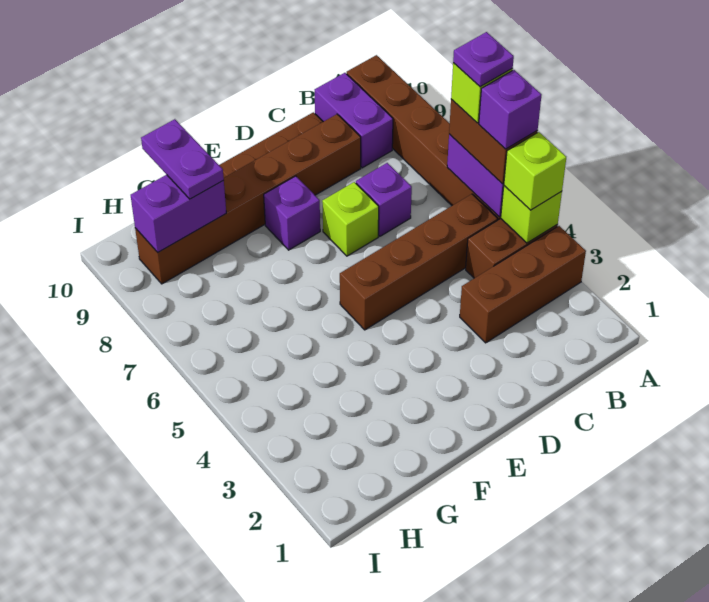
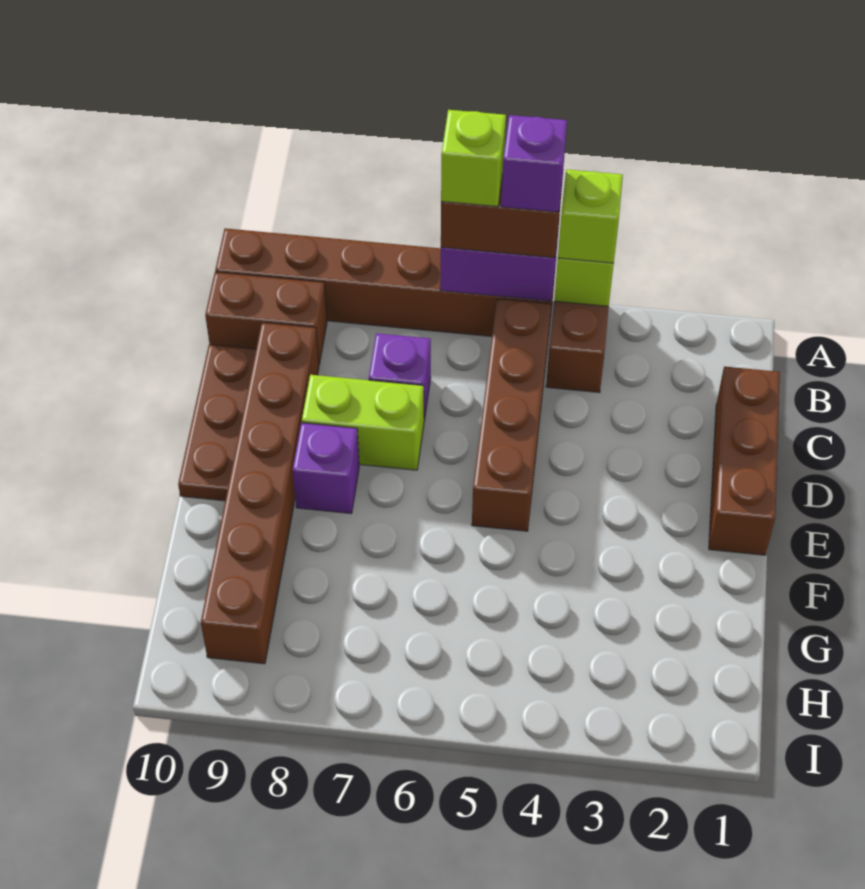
brown brick A3:C3 level 1 -> brown brick C1:E1 level 1
purple plate A6 level 5 -> none
purple brick B9:B10 level 1 -> brown brick B9:B10 level 1
lime brick D7 level 1 -> lime brick D7:D8 level 1
purple brick G9:H9 level 2 -> none
purple plate G9:G10 level 3 -> none

